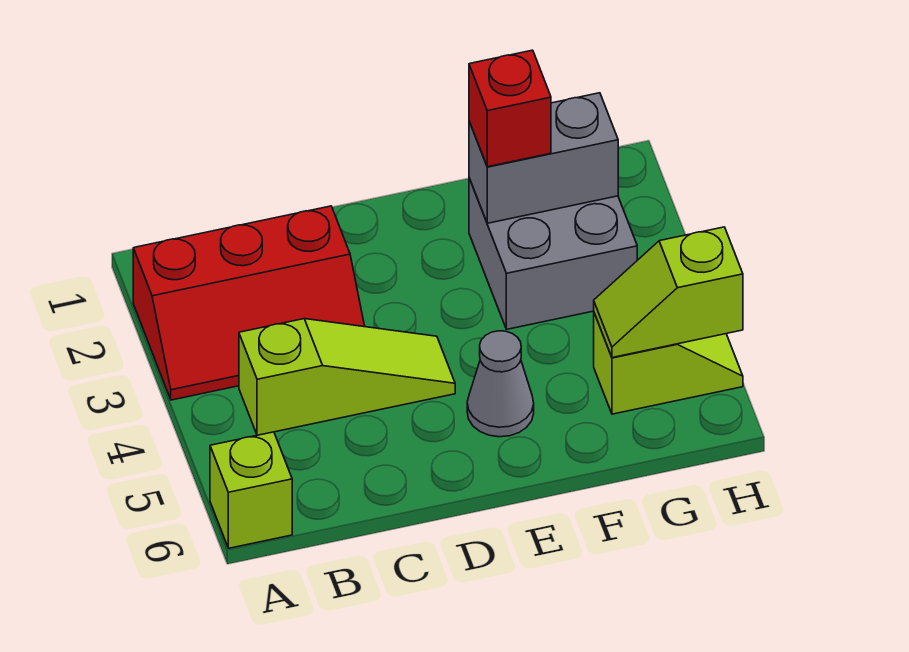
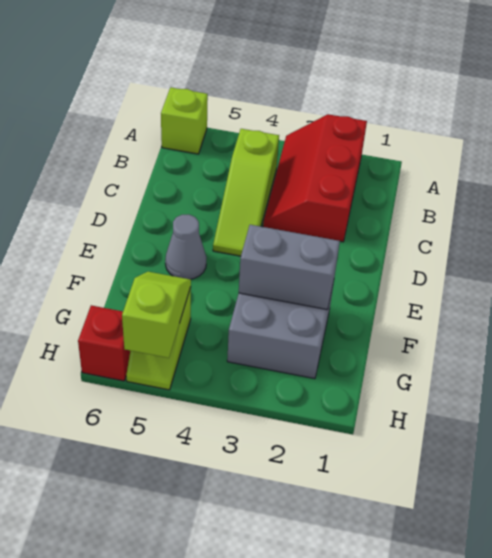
grey brick F2:G2 level 2 -> grey brick F2:F3 level 2
red brick F2 level 3 -> red brick H6 level 1

